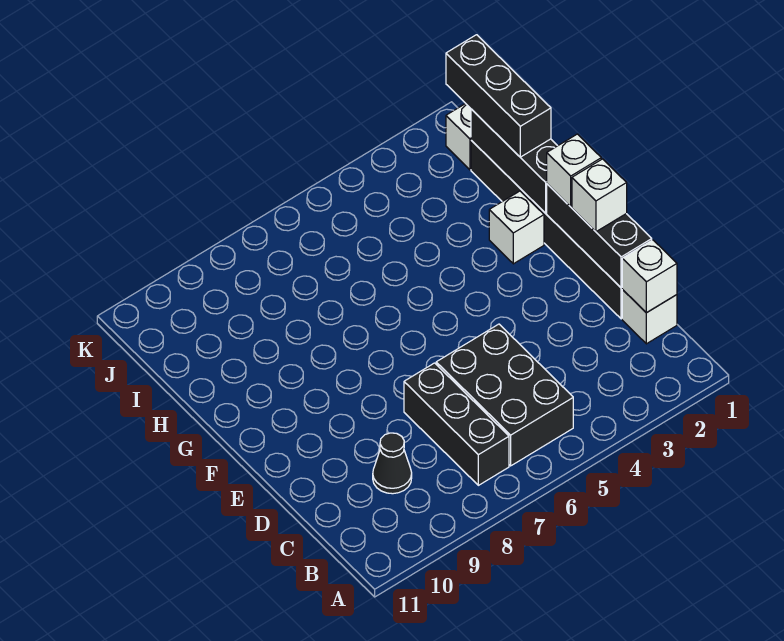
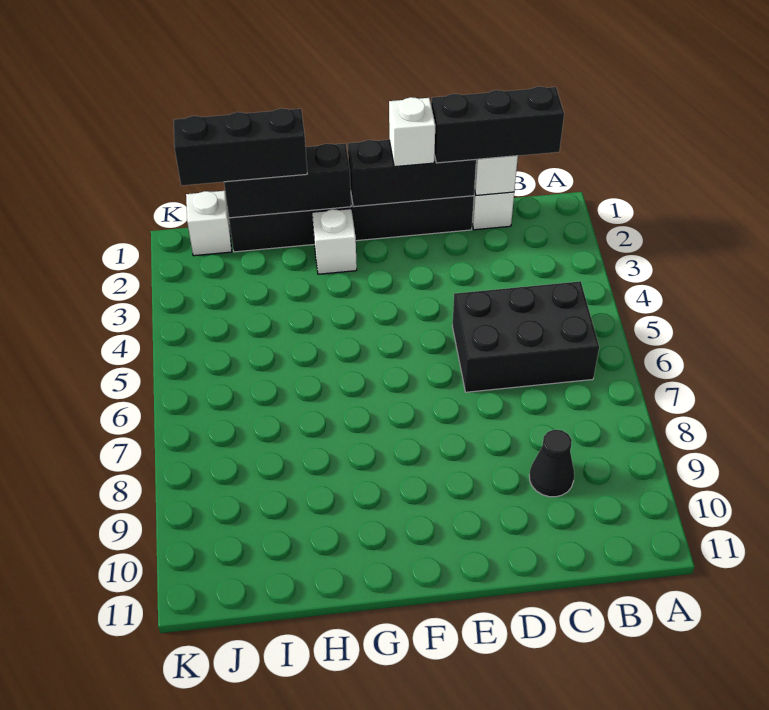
black brick B7:D7 level 1 -> black brick B1:D1 level 3
white brick F1 level 3 -> none

